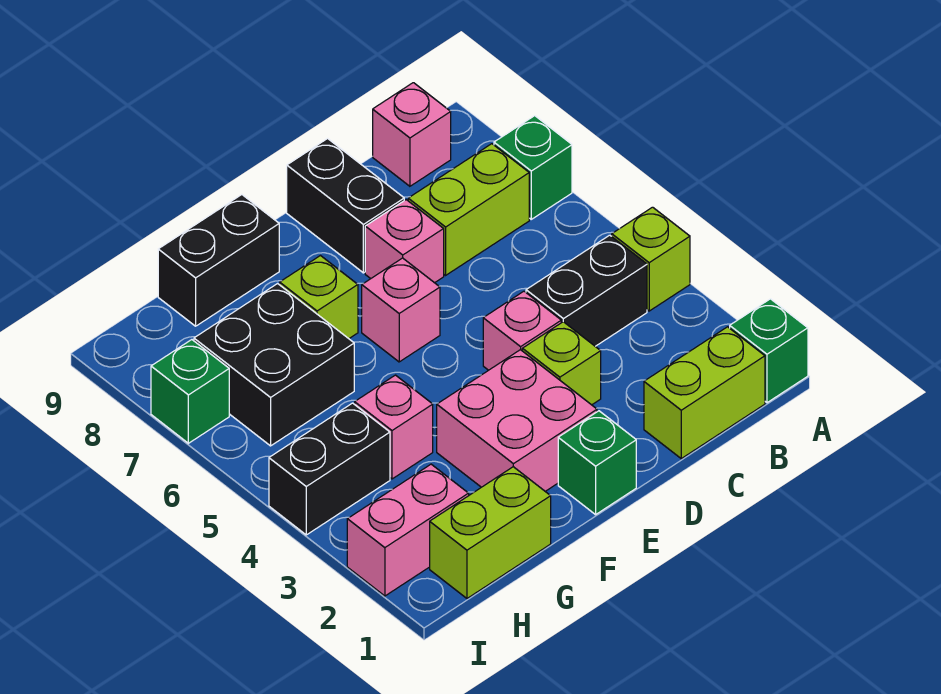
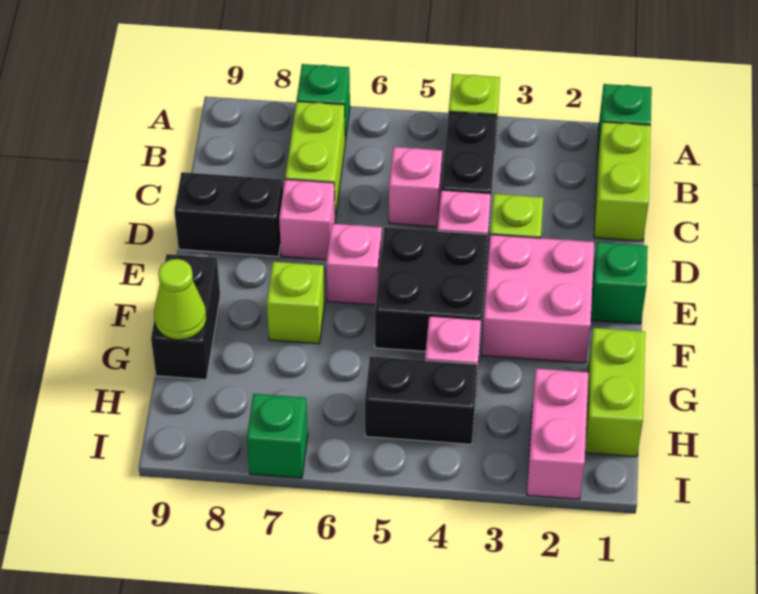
pink brick B9 level 1 -> pink brick C5 level 1
black brick G6:H7 level 1 -> black brick E4:F5 level 1
none -> lime cone G9 level 2
black brick H4:I4 level 1 -> black brick H4:H5 level 1

